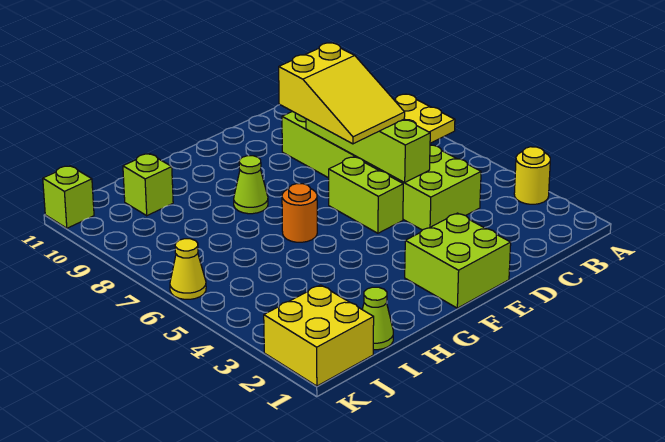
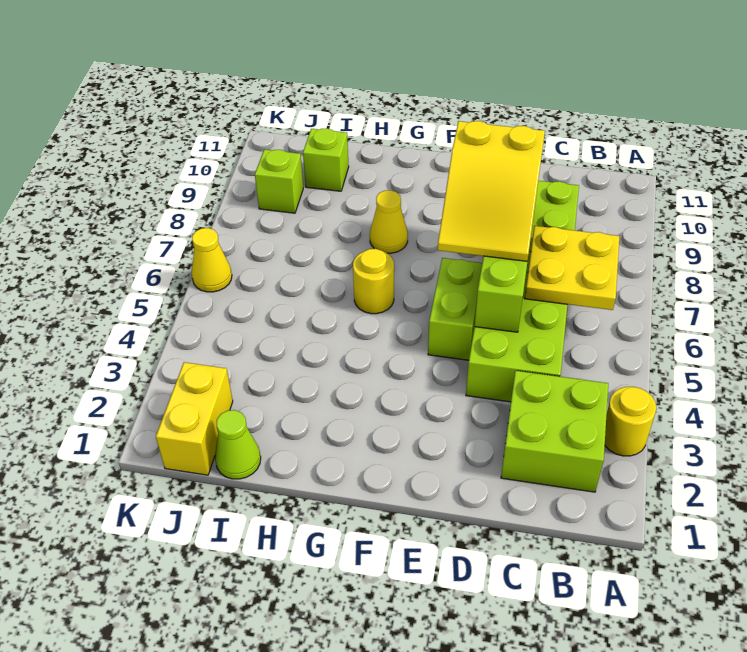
lime brick E1:F2 level 1 -> lime brick B2:C3 level 1
orange round brick G6 level 1 -> yellow round brick G6 level 1
lime cone G8 level 1 -> yellow cone G8 level 1
yellow brick J1:K2 level 1 -> yellow brick J1:J2 level 1
lime brick K11 level 1 -> lime brick J9 level 1

